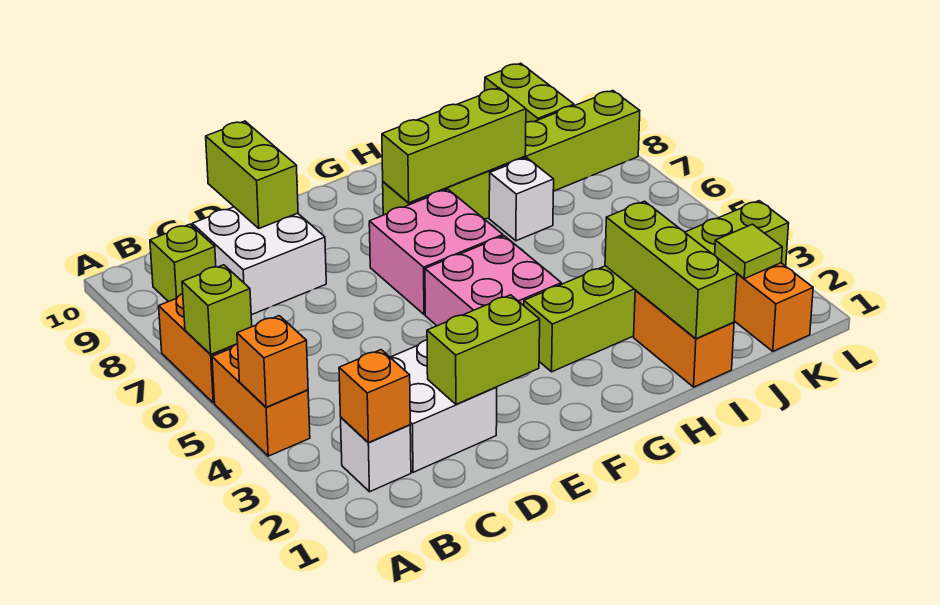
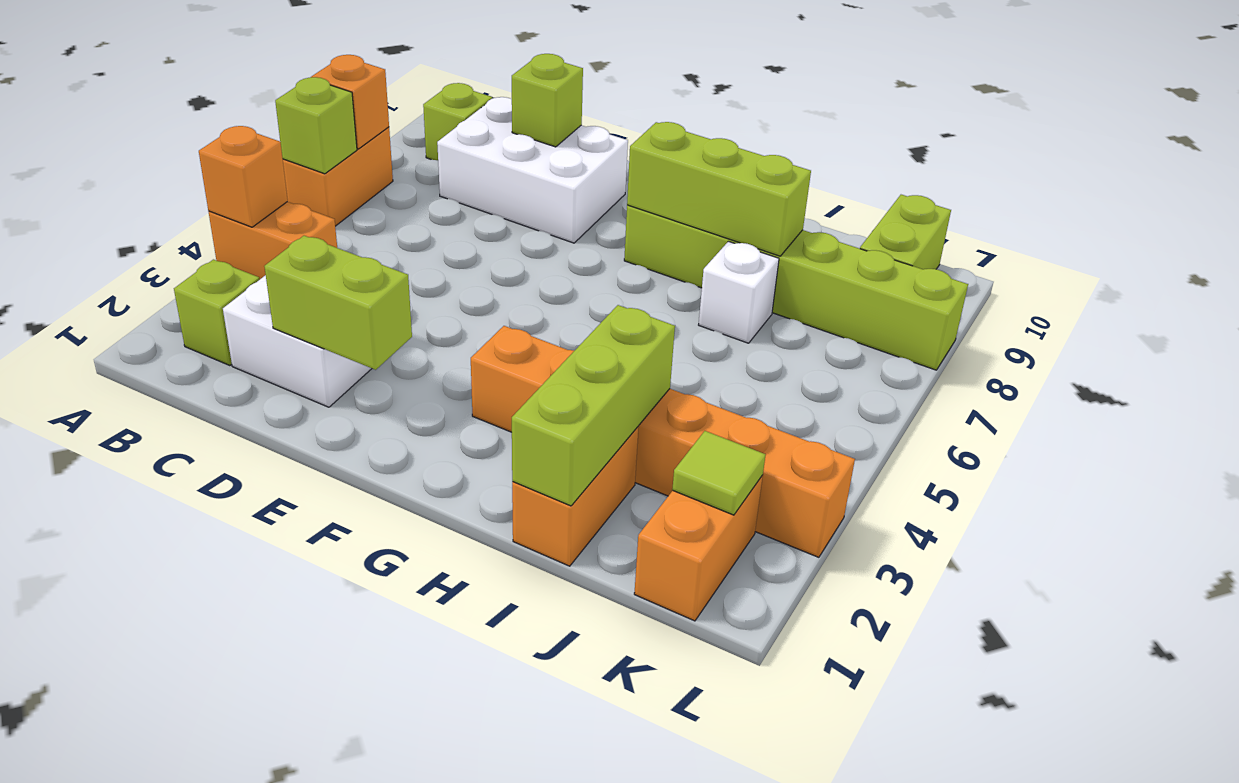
orange brick A4:A5 level 1 -> orange brick A4:B4 level 1
white brick B2 level 1 -> lime brick B2 level 1
orange brick B2 level 2 -> orange brick A7 level 2
white brick C8:D9 level 1 -> white brick C8:E9 level 1
lime brick D9:D10 level 2 -> lime brick D9 level 2
pink brick F4:G5 level 1 -> none
pink brick F6:G7 level 1 -> none
lime brick G3:L3 level 1 -> orange brick G3:L3 level 1

